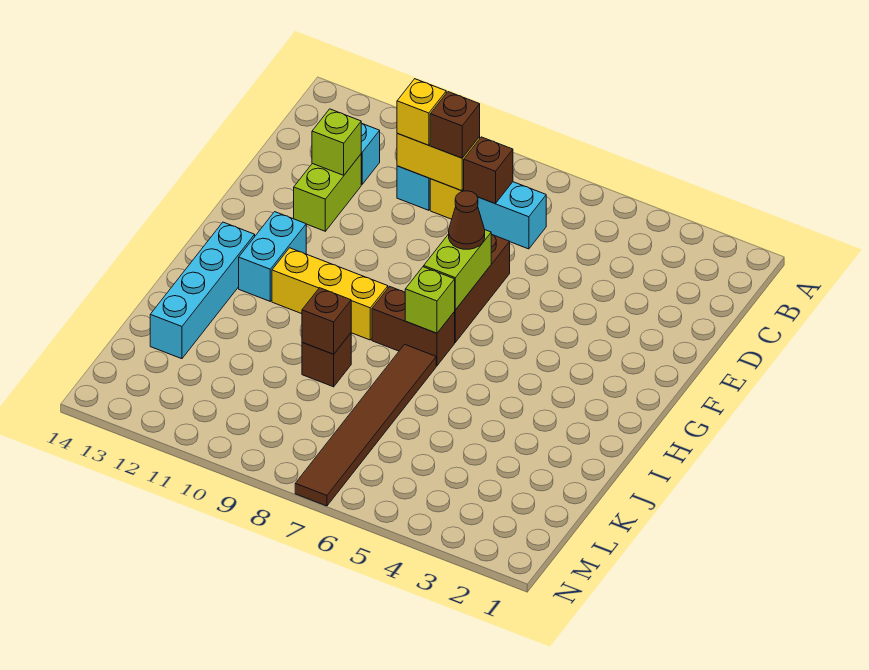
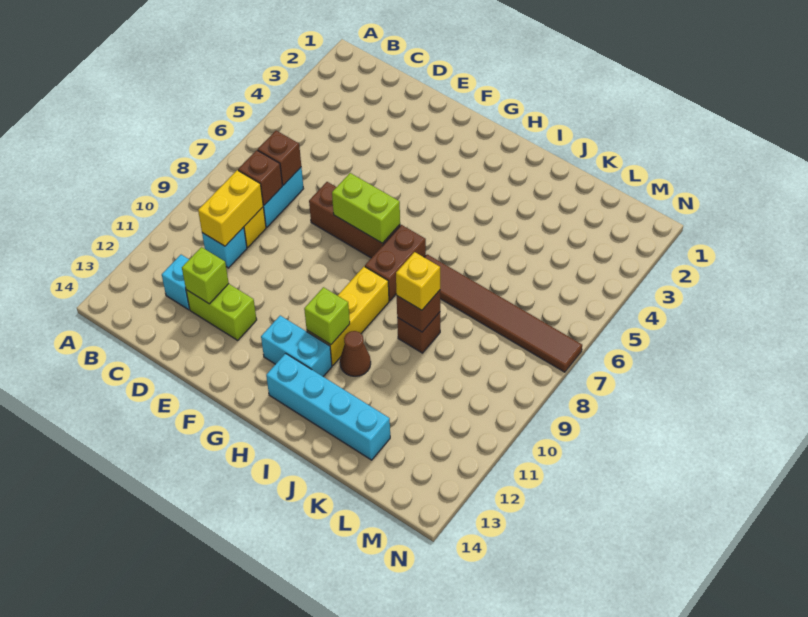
brown brick C9 level 3 -> brown brick C7 level 2
yellow brick C10 level 3 -> yellow brick J9 level 3
brown cone F7 level 3 -> brown cone I11 level 1
lime brick H7 level 2 -> lime brick H11 level 2

